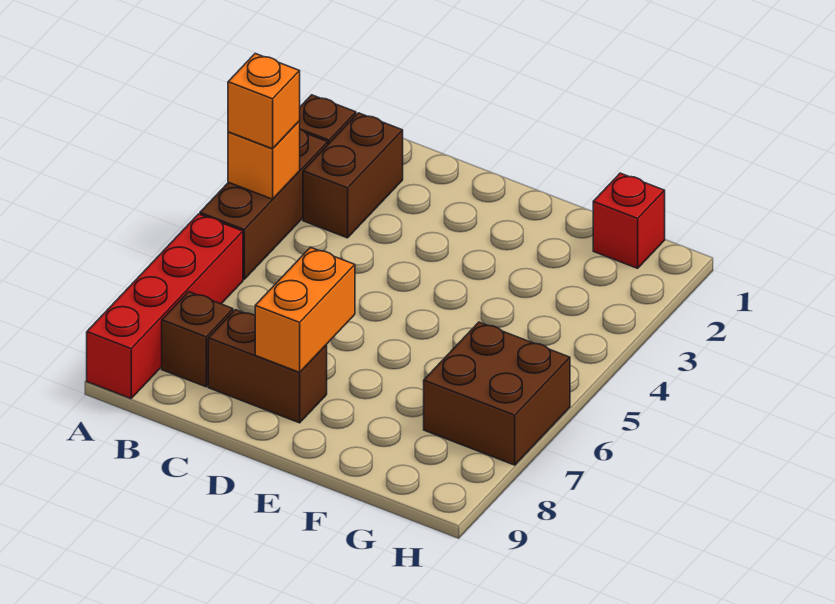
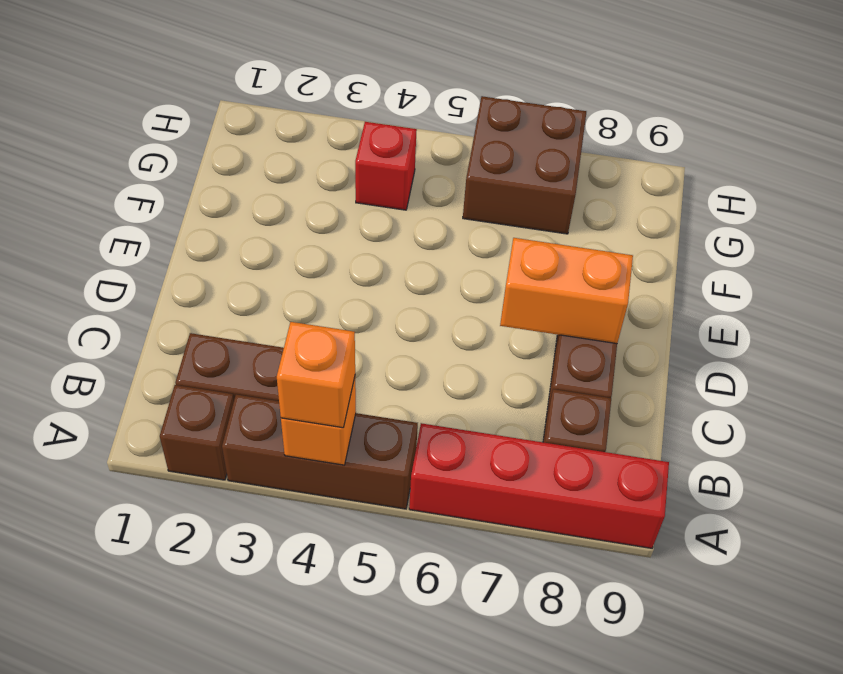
red brick G1 level 1 -> red brick G4 level 1

